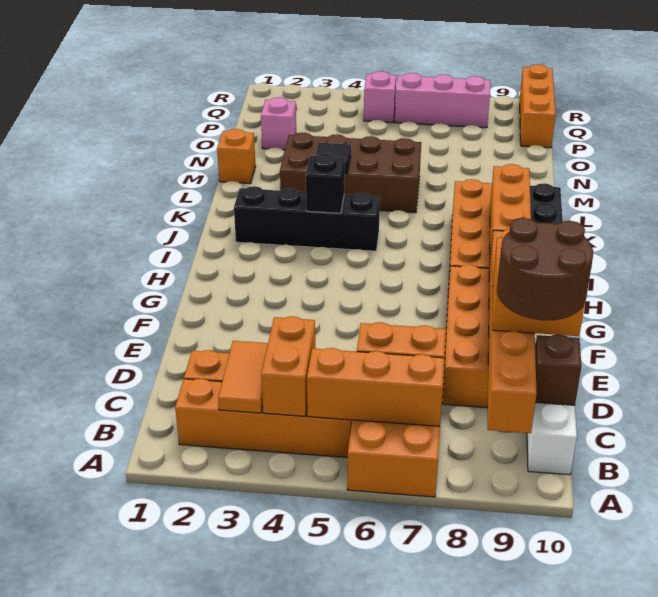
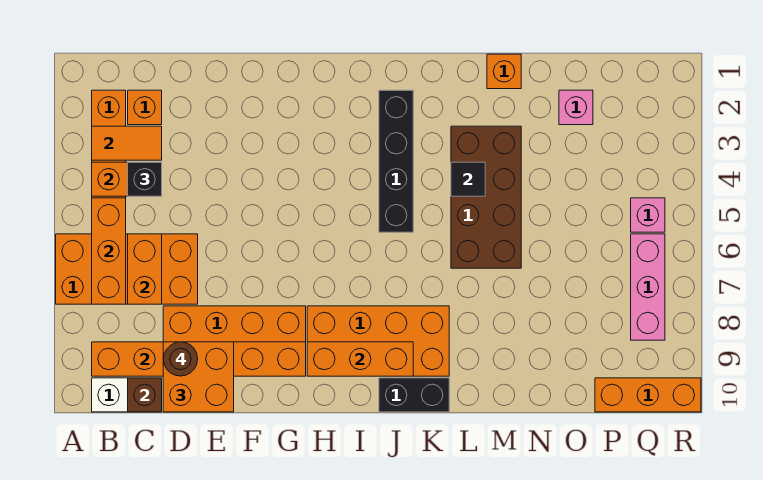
brown round brick C9:D10 level 4 -> brown round brick D9 level 4
black brick J4 level 2 -> black brick C4 level 3

